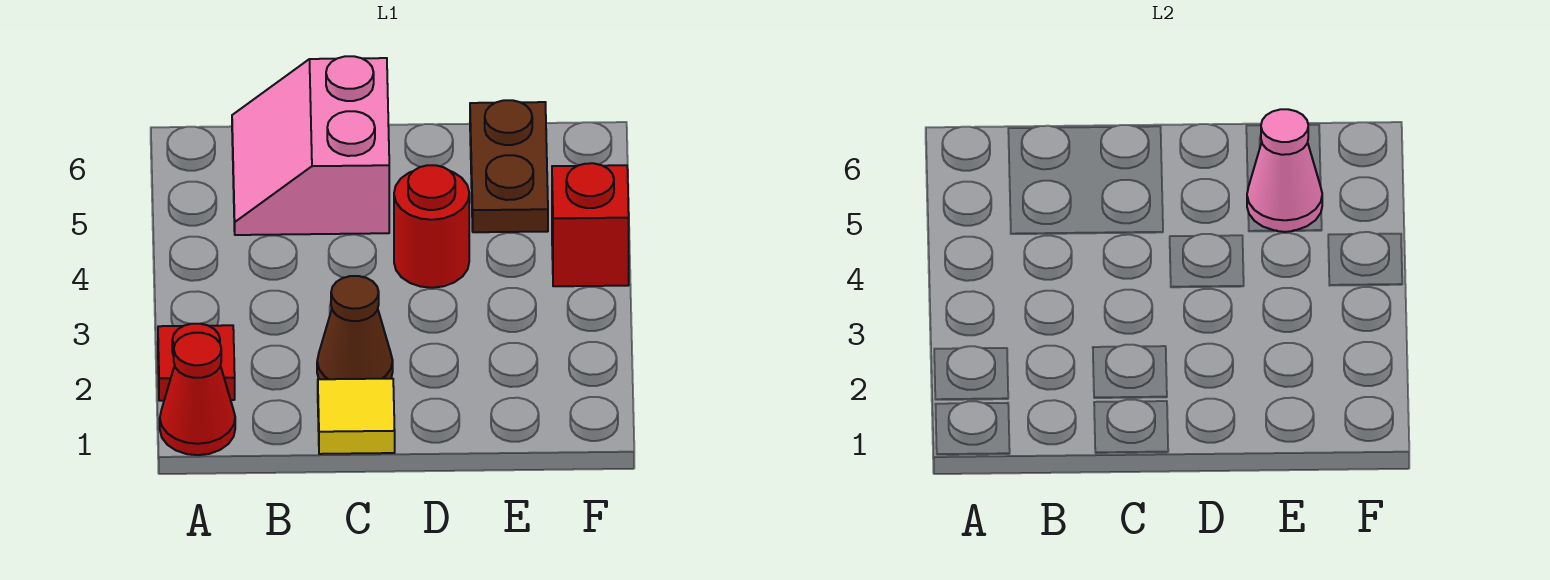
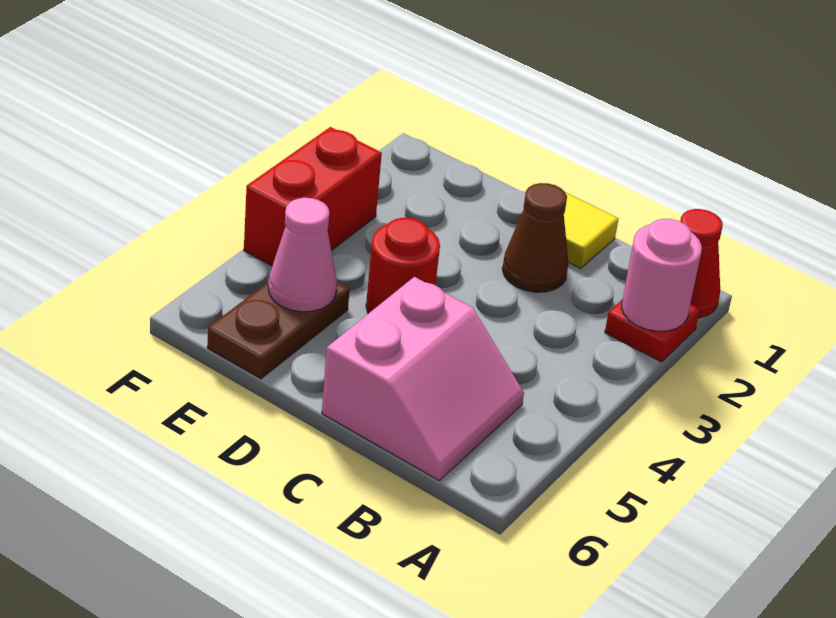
none -> pink round brick A2 level 2
red brick F4 level 1 -> red brick F3:F4 level 1

